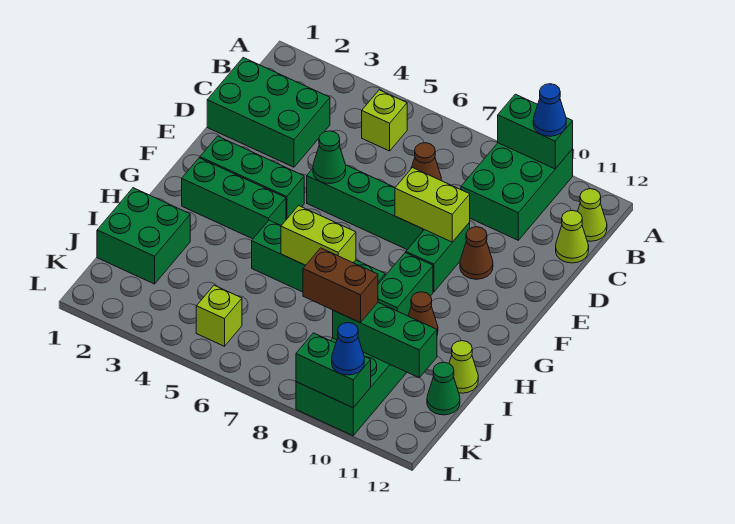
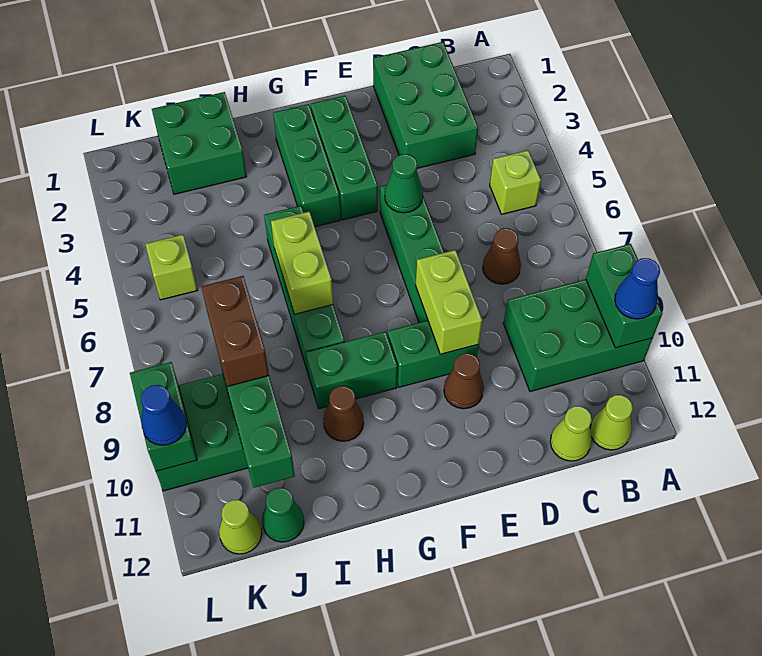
lime cone I12 level 1 -> lime cone K12 level 1

